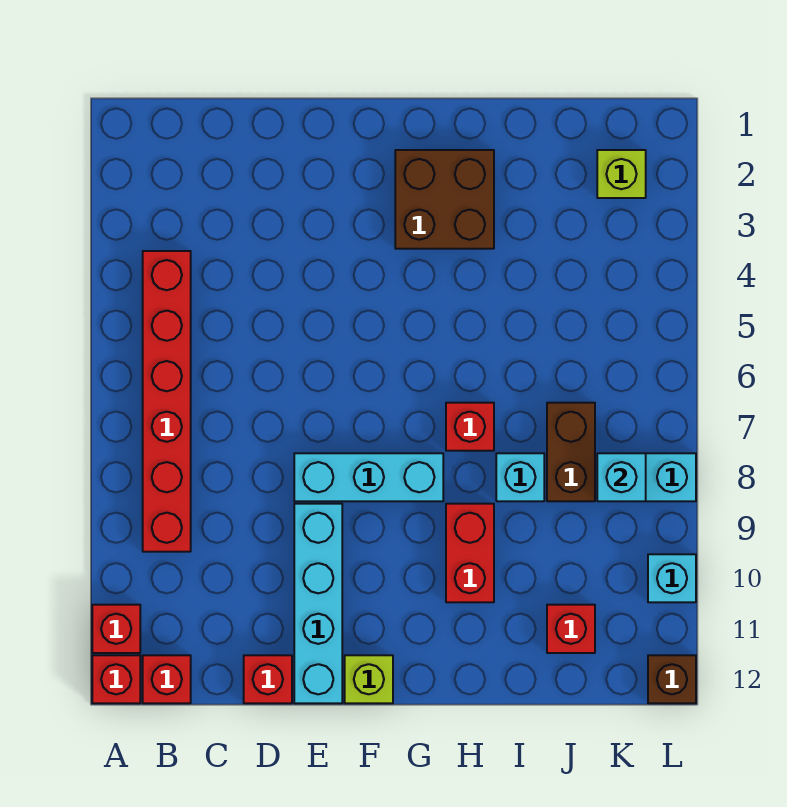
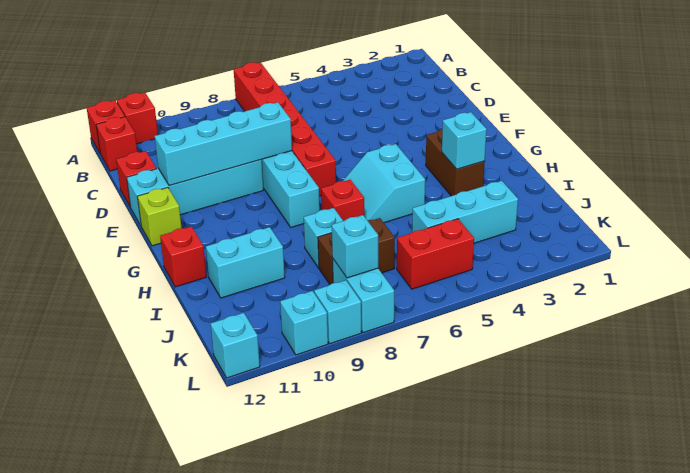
red brick B4:B9 level 1 -> red brick A7:F7 level 1
none -> cyan brick E8:E11 level 2
brown brick G2:H3 level 1 -> brown brick G3:H3 level 1
none -> cyan slope G5:H6 level 1 top 5
none -> cyan brick H3 level 2
red brick H9:H10 level 1 -> red brick K5:K6 level 1
none -> cyan brick I10:I11 level 1
none -> cyan brick J3:J5 level 1
red brick J11 level 1 -> red brick H12 level 1
lime brick K2 level 1 -> none
none -> cyan brick L9 level 1
brown brick L12 level 1 -> cyan brick L12 level 1

